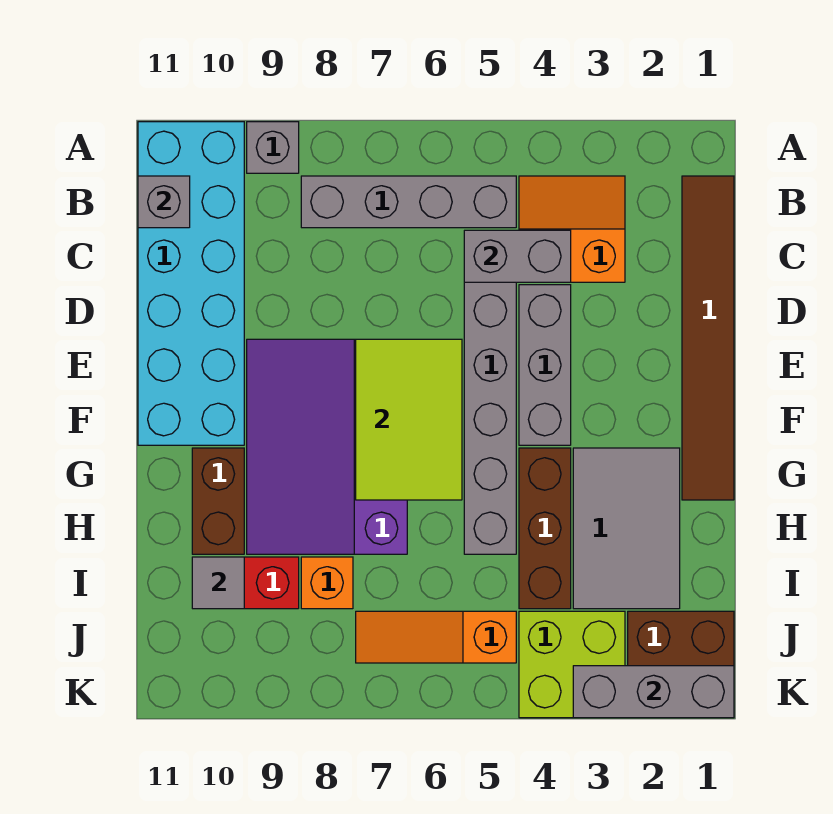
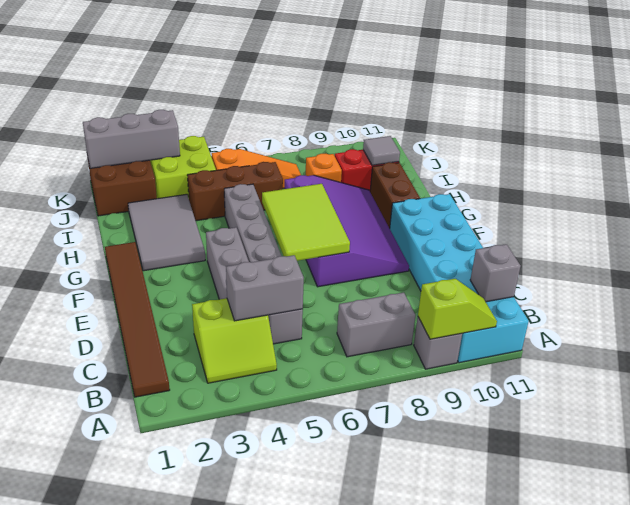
none -> lime slope A9:A10 level 2 top 9
orange slope B3:C4 level 1 top C -> lime slope B3:C4 level 1 top C
grey brick B5:B8 level 1 -> grey brick B7:B8 level 1
brown brick G4:I4 level 1 -> brown brick I4:I6 level 1

